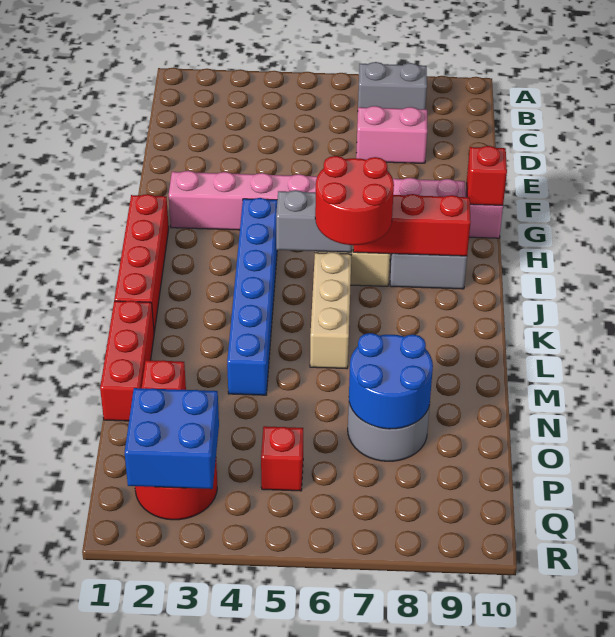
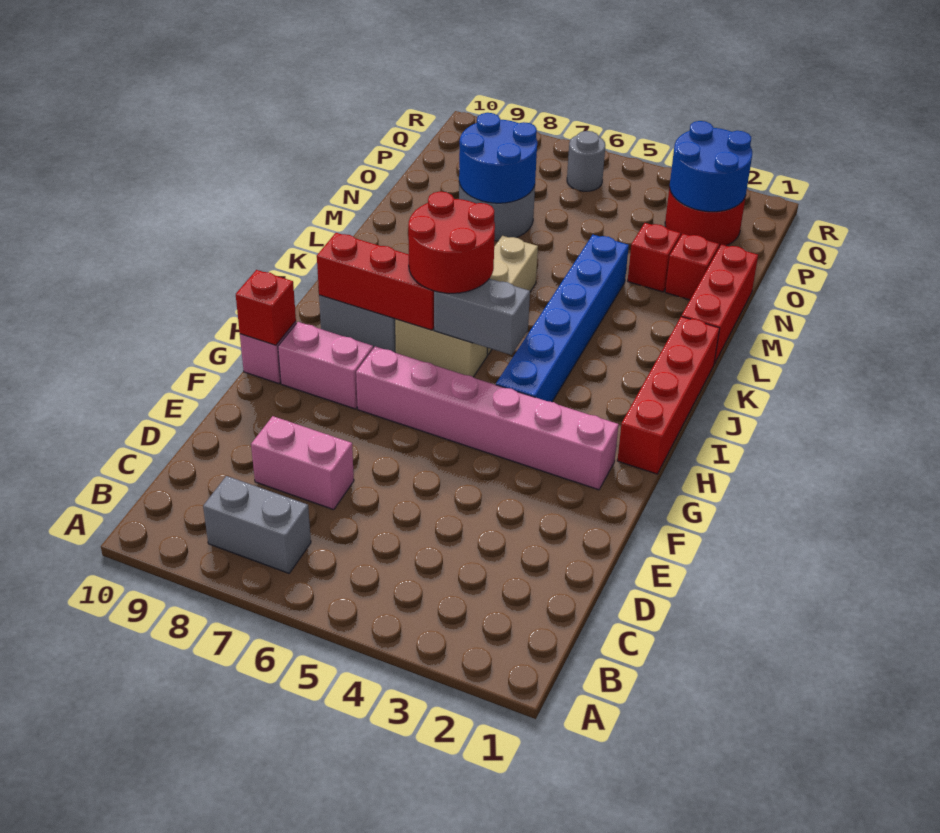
blue brick P2:Q3 level 2 -> blue round brick P2:Q3 level 2
red brick P5 level 1 -> red brick N3 level 1
none -> grey round brick Q6 level 1

